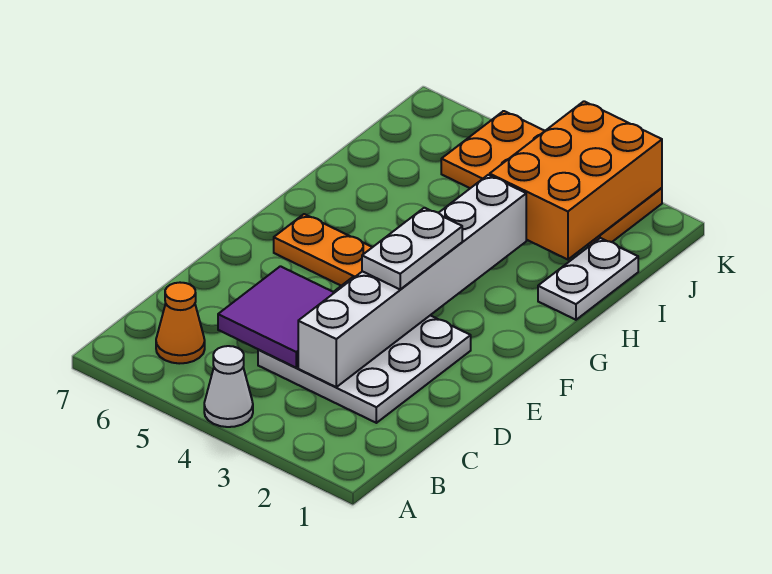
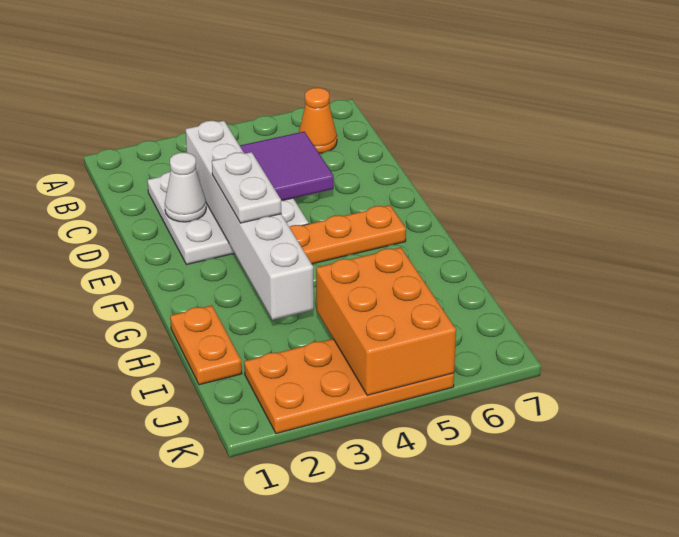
white cone A4 level 1 -> white cone D2 level 2
white plate H1:I1 level 1 -> orange plate H1:I1 level 1
orange brick I2:K3 level 2 -> orange brick I4:K5 level 2

